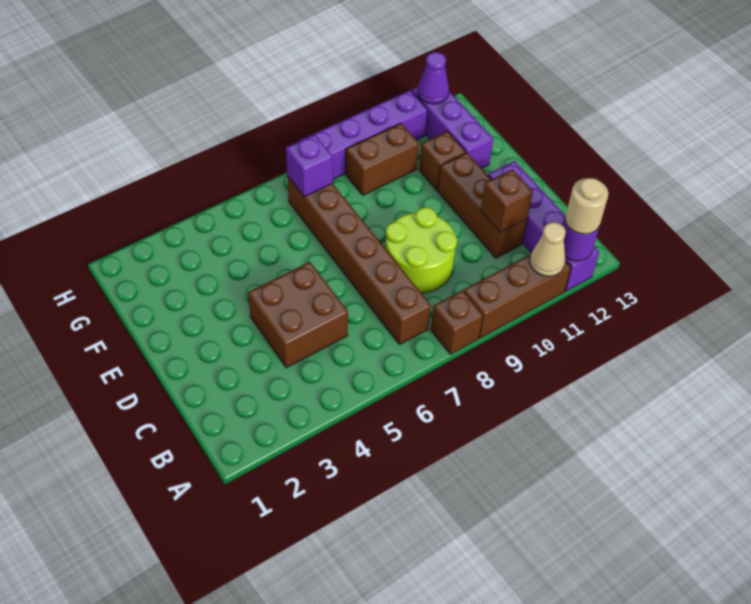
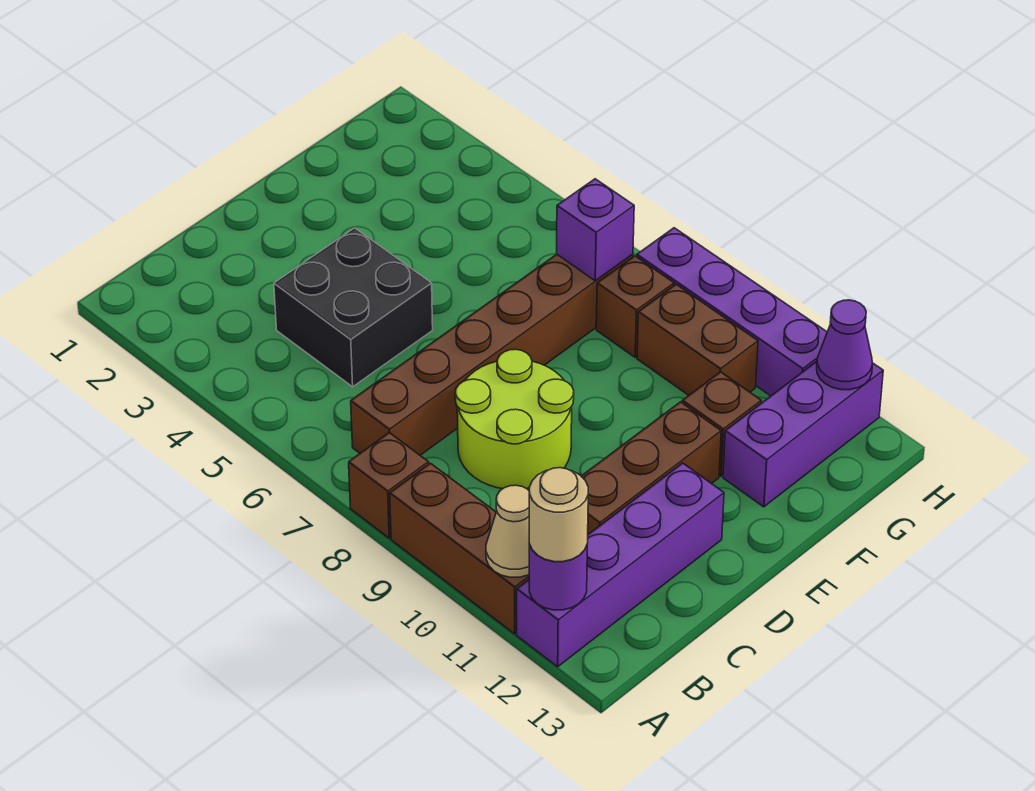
brown brick C4:D5 level 1 -> black brick C4:D5 level 1
brown brick C11 level 2 -> brown brick G8 level 1

